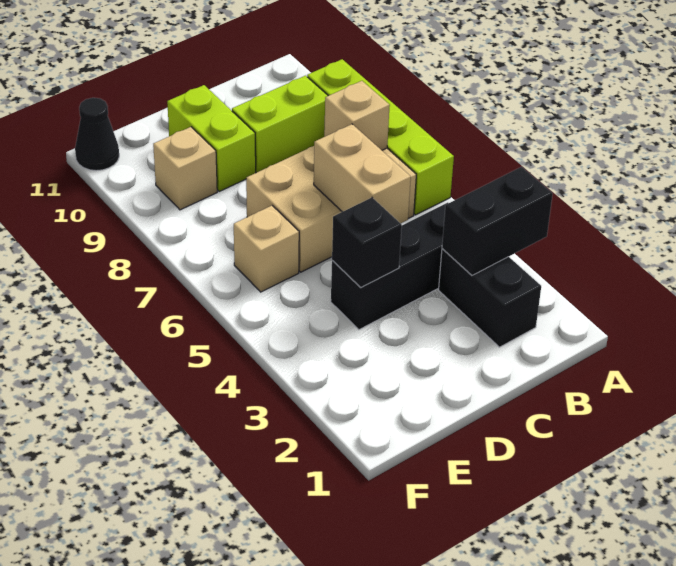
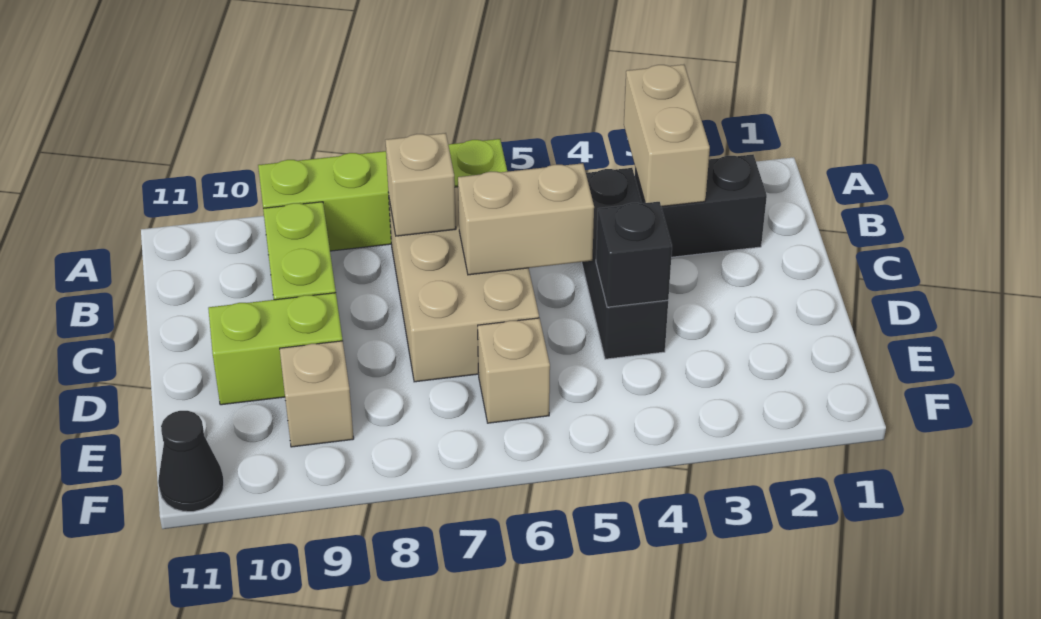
black brick A3:B3 level 2 -> tan brick A3:B3 level 2

